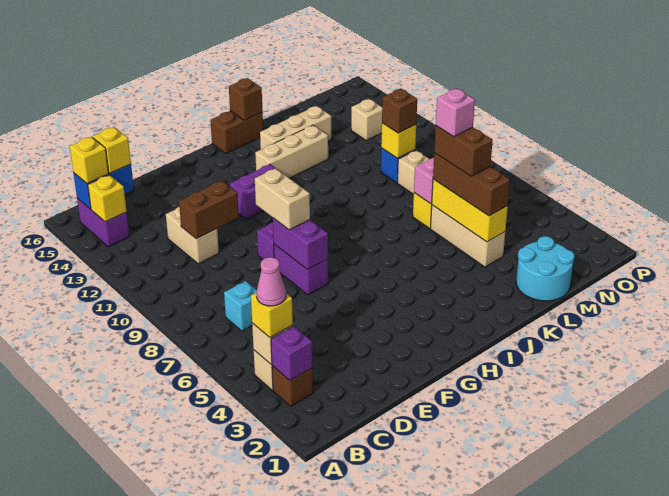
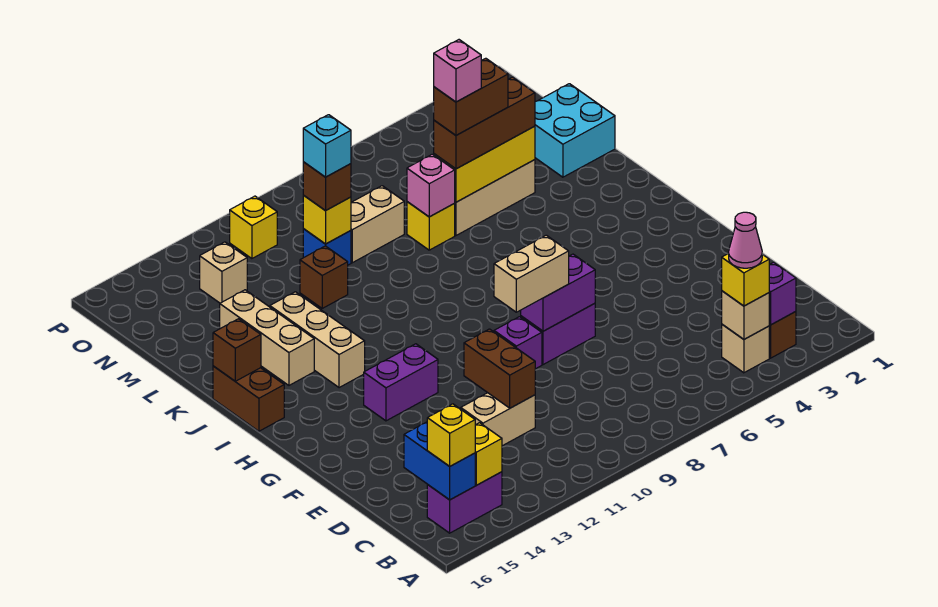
cyan brick C7 level 1 -> cyan brick M10 level 4
yellow brick C15 level 3 -> yellow brick O11 level 1
purple brick G12:H12 level 1 -> purple brick G12:G13 level 1
cyan round brick L1:M2 level 1 -> cyan brick L1:M2 level 1
none -> brown brick L11 level 1

